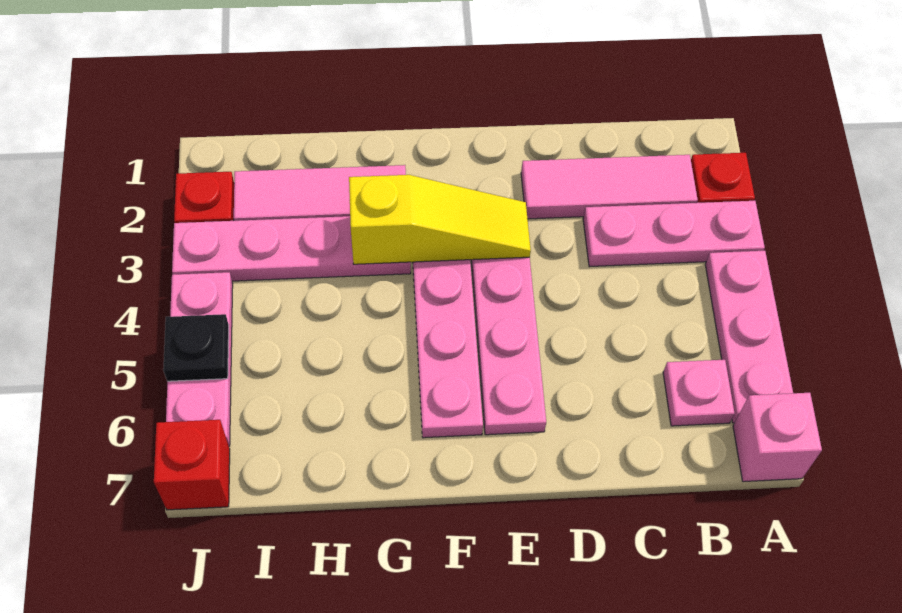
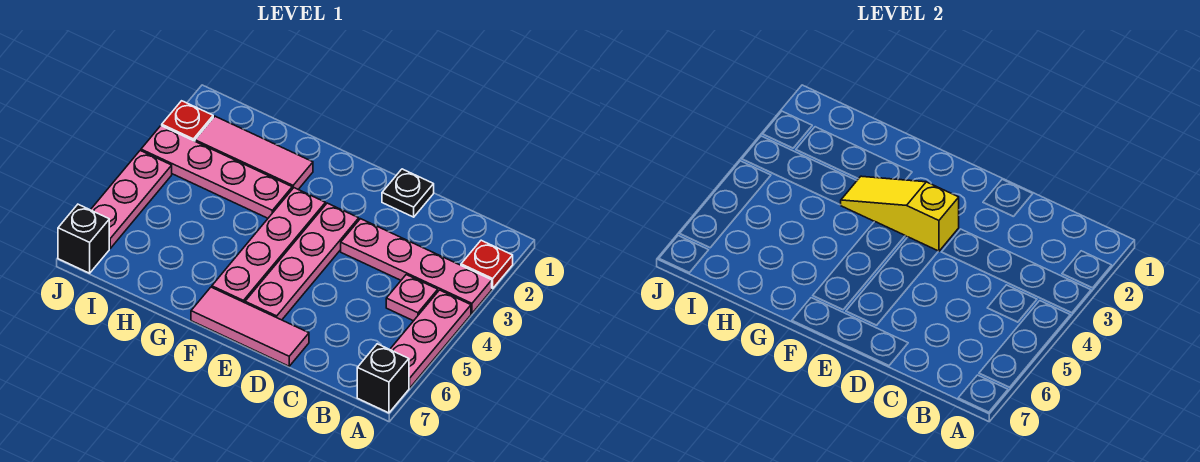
pink plate A3:C3 level 1 -> pink plate A3:D3 level 1
pink brick A7 level 1 -> black brick A7 level 1
pink tile B2:D2 level 1 -> pink tile D7:F7 level 1
pink plate B6 level 1 -> pink plate B4 level 1
yellow slope E3:G3 level 2 top G -> yellow slope E3:G3 level 2 top E
black plate J5 level 2 -> black plate D1 level 1
red brick J7 level 1 -> black brick J7 level 1

